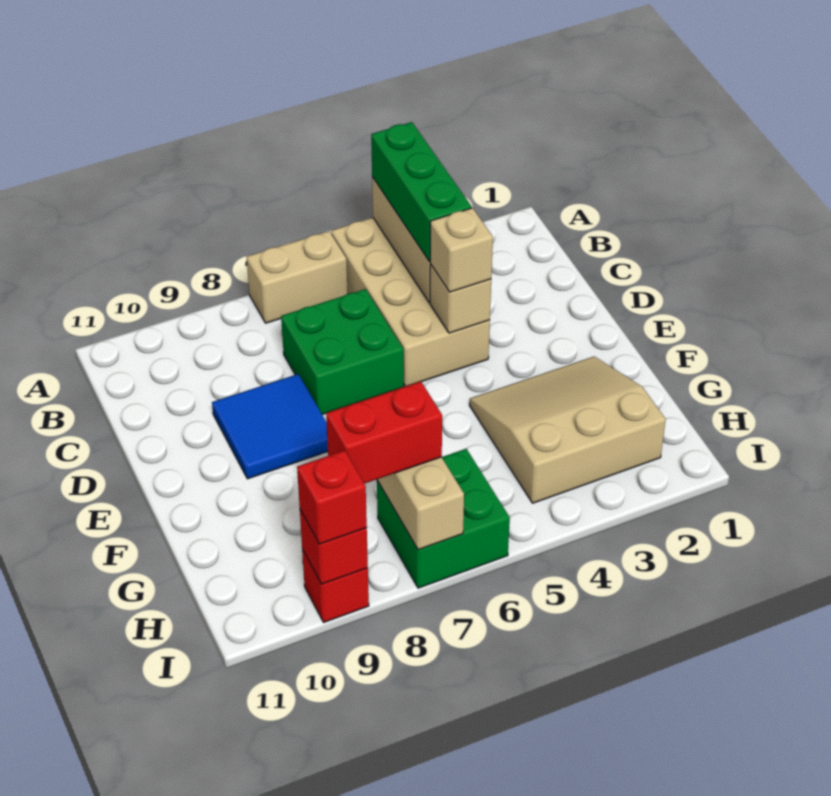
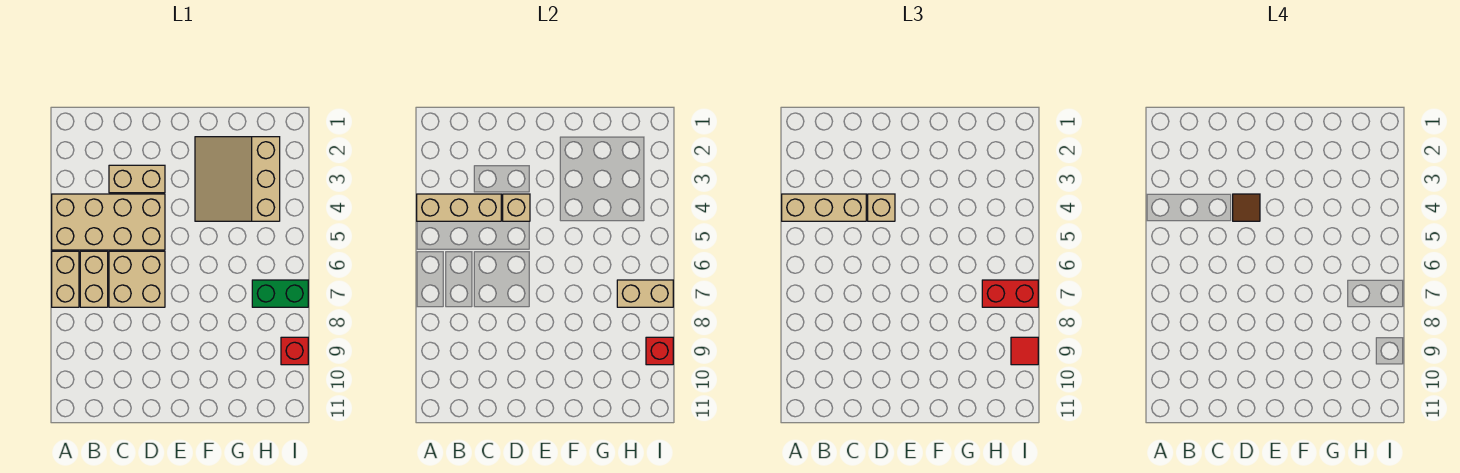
green brick A4:C4 level 3 -> tan brick A4:C4 level 3
none -> tan brick B6:B7 level 1
none -> tan brick C3:D3 level 1
green brick C6:D7 level 1 -> tan brick C6:D7 level 1
none -> brown tile D4 level 4
blue tile D8:E9 level 1 -> none
green brick H6:I7 level 1 -> green brick H7:I7 level 1
red brick H7:H8 level 3 -> red brick H7:I7 level 3
red brick I9 level 3 -> red tile I9 level 3

